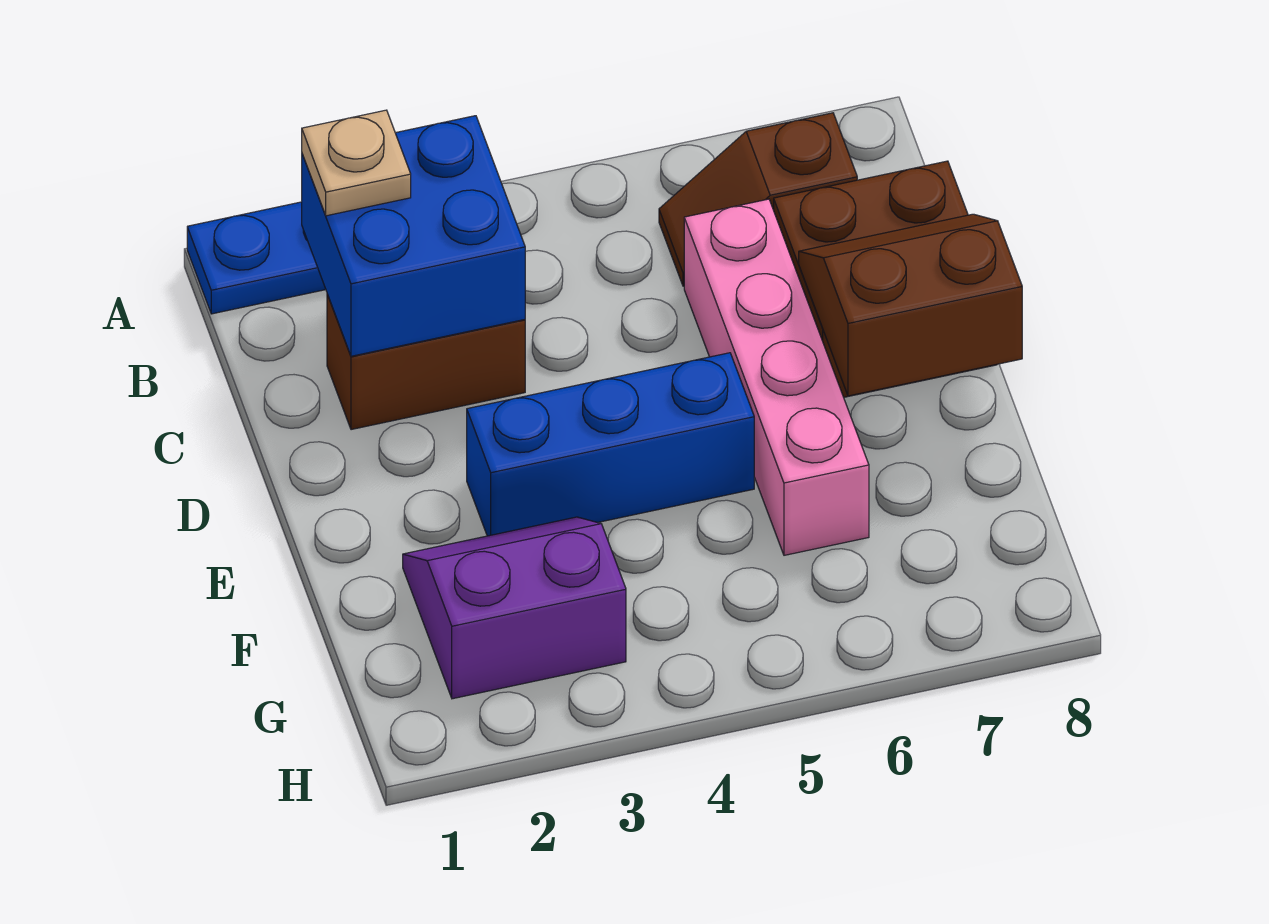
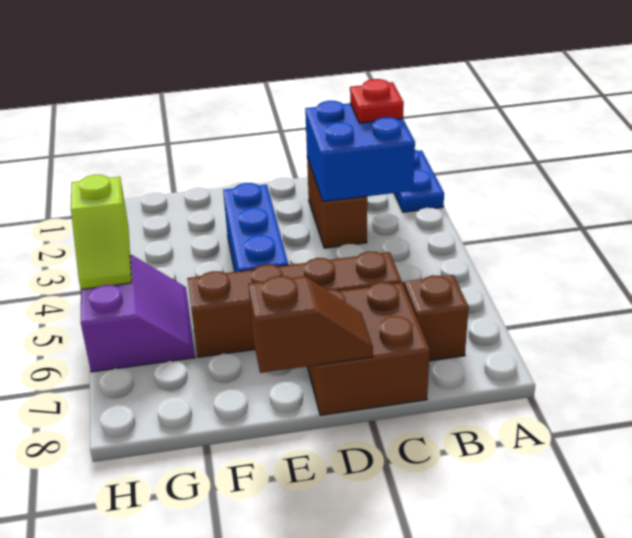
tan plate B2 level 3 -> red plate B2 level 3
pink brick C6:F6 level 1 -> brown brick C6:F6 level 1
brown slope D7:E8 level 2 top E -> brown slope D8:E8 level 2 top E
purple slope F2:G3 level 1 top G -> purple slope G5:H6 level 1 top H
none -> lime slope H4:H5 level 2 top 4

